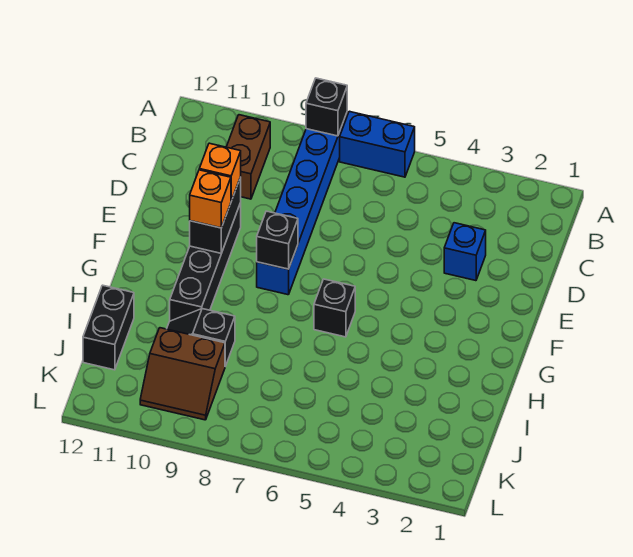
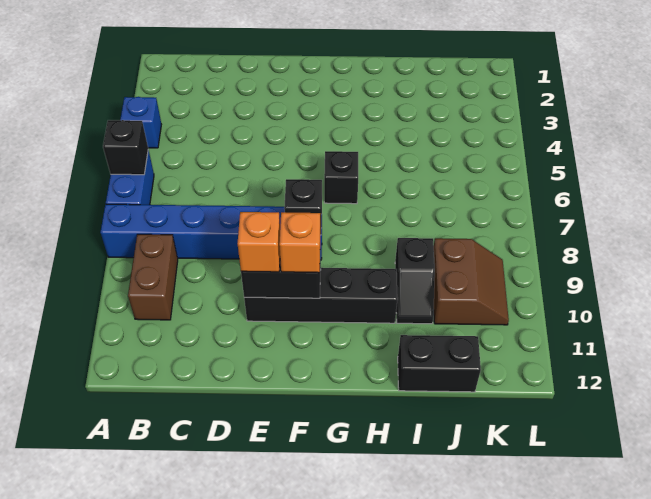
black brick A8 level 2 -> black brick A6 level 2
brown brick B10:C10 level 1 -> brown brick B9:B10 level 1
blue brick D3 level 1 -> blue brick A4 level 1

